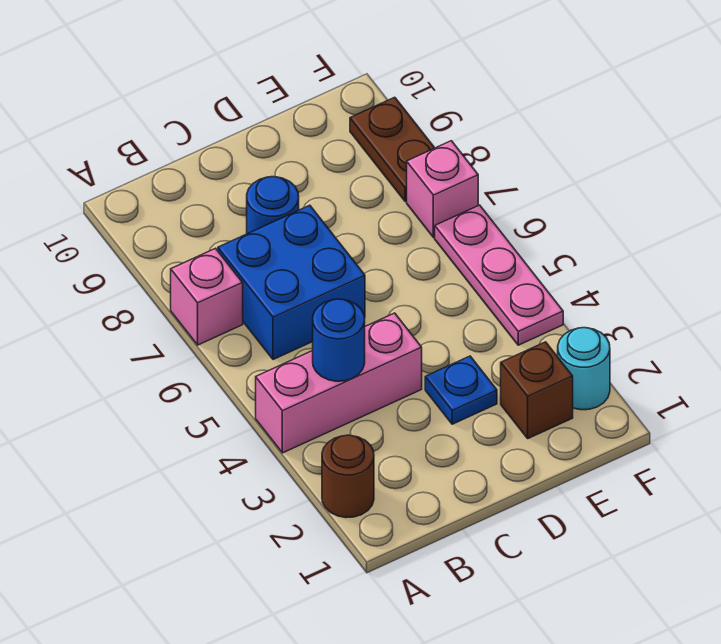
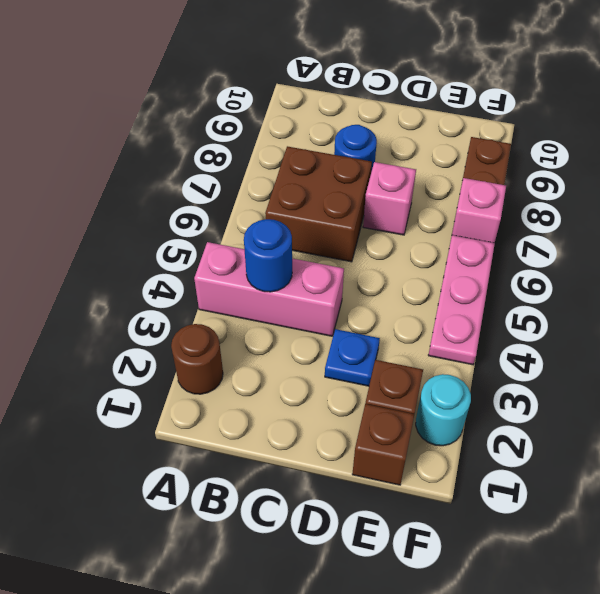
pink brick A7 level 1 -> pink brick D7 level 1
blue brick B6:C7 level 1 -> brown brick B6:C7 level 1
none -> brown brick E1 level 1

